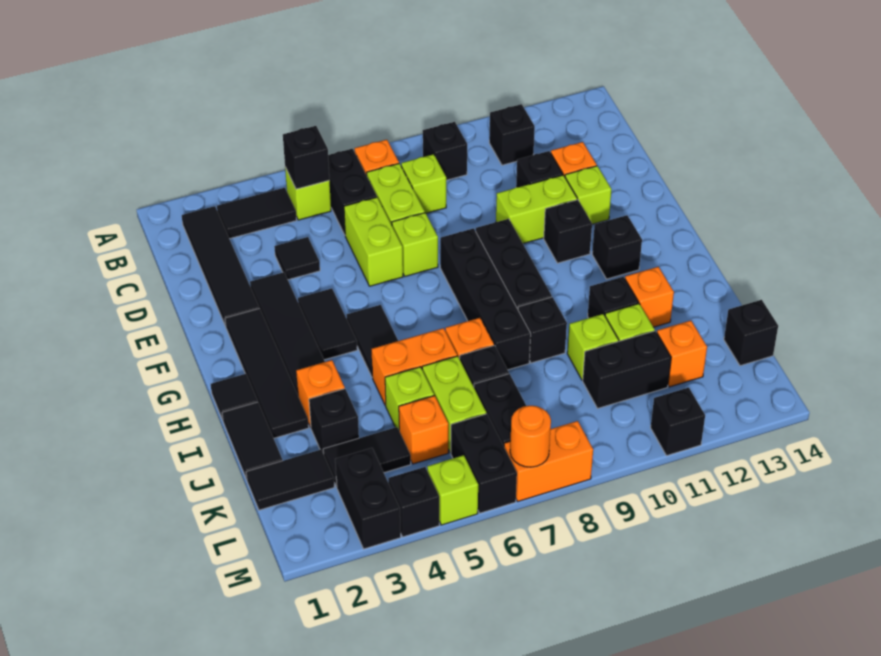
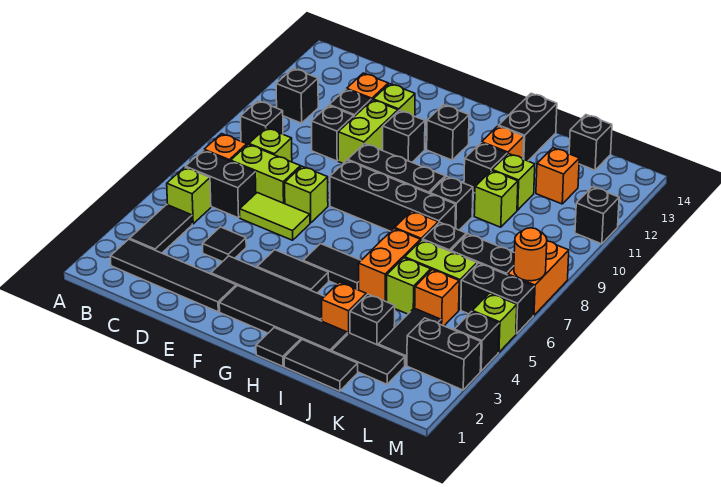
black brick B5 level 2 -> black brick D10 level 1
lime brick D6:E6 level 1 -> lime tile D6:E6 level 1
black tile K1:K2 level 1 -> black tile J2:K2 level 1
black brick K10:K11 level 1 -> black brick I13:I14 level 1

